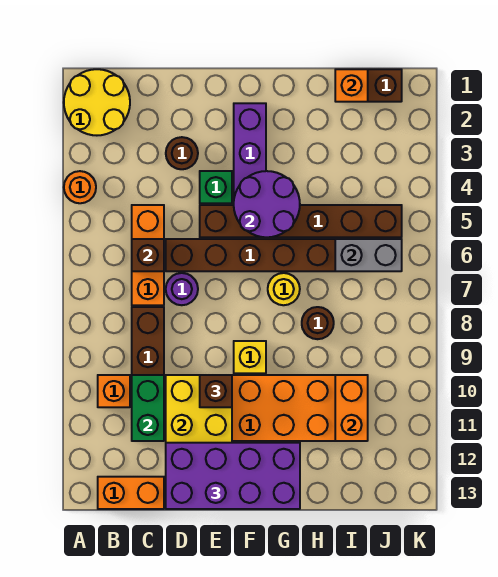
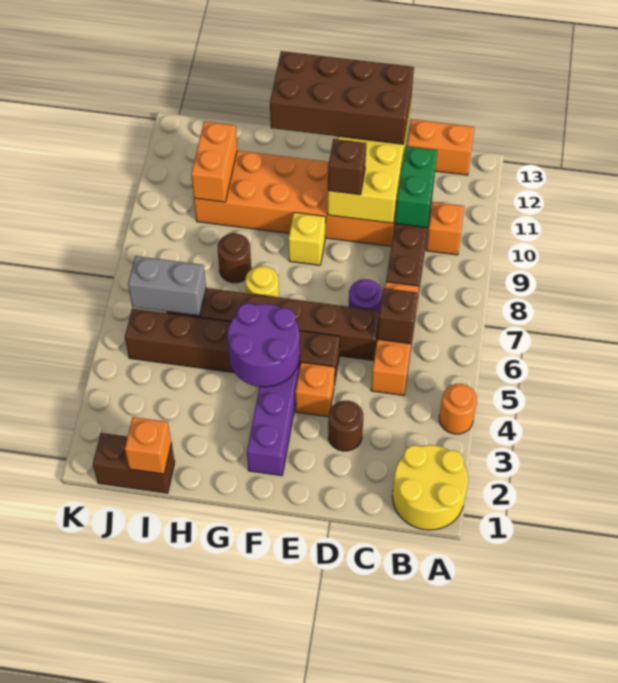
purple brick D12:G13 level 3 -> brown brick D12:G13 level 3
green brick E4 level 1 -> orange brick E4 level 1

